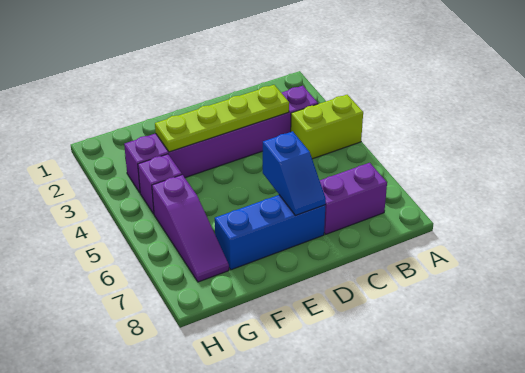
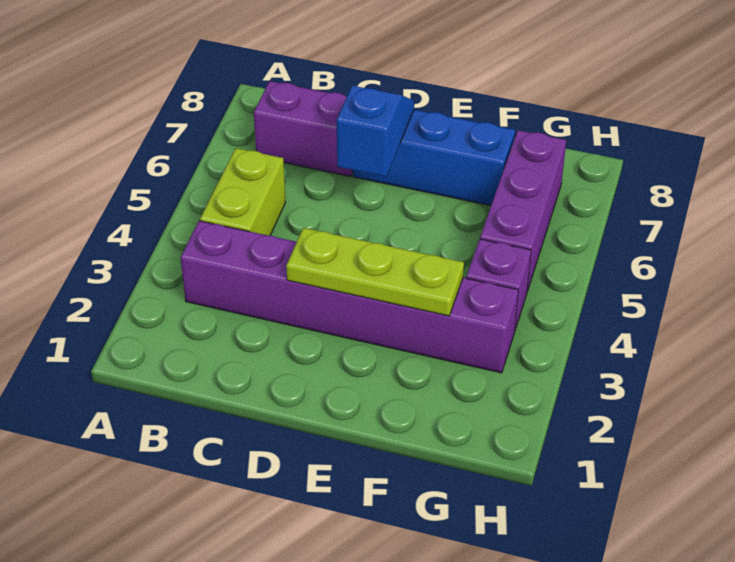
lime brick A4:B4 level 1 -> lime brick B4:B5 level 1
lime plate C3:F3 level 2 -> lime plate D3:F3 level 2
purple slope G5:G7 level 1 top 5 -> purple brick G5:G7 level 1

